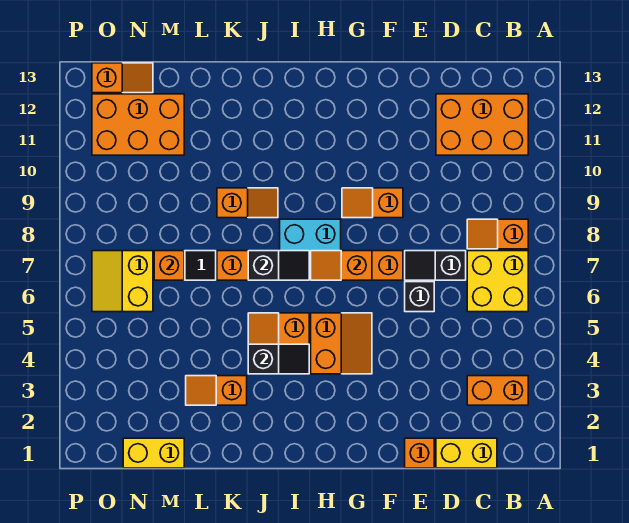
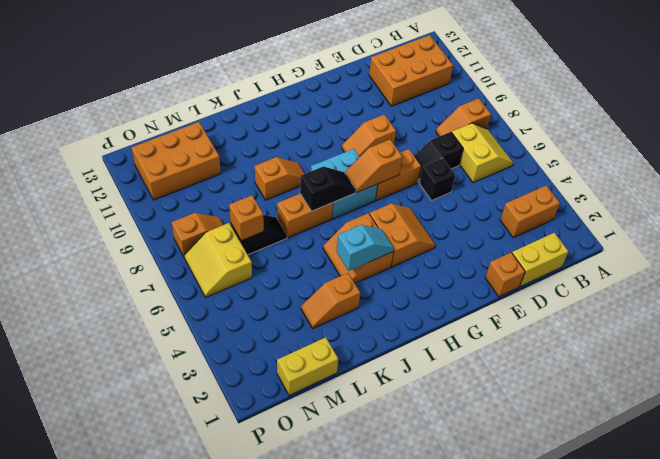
yellow brick B6:C7 level 1 -> yellow slope B6:C7 level 1 top C
black slope I4:J4 level 2 top J -> cyan slope I4:J4 level 2 top J
orange slope N13:O13 level 1 top O -> orange slope N8:O8 level 1 top O

